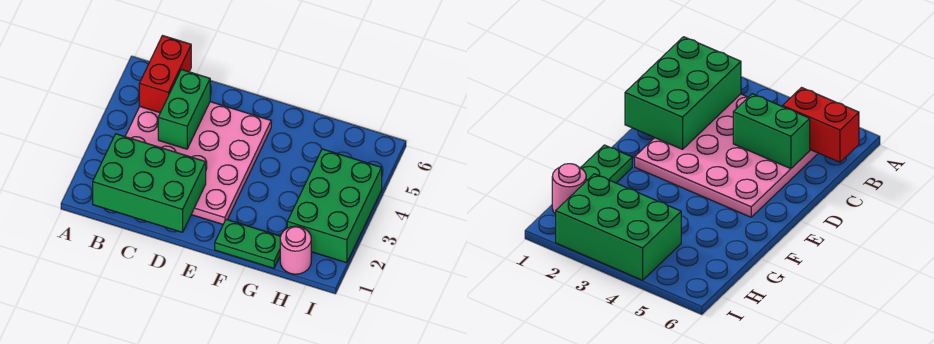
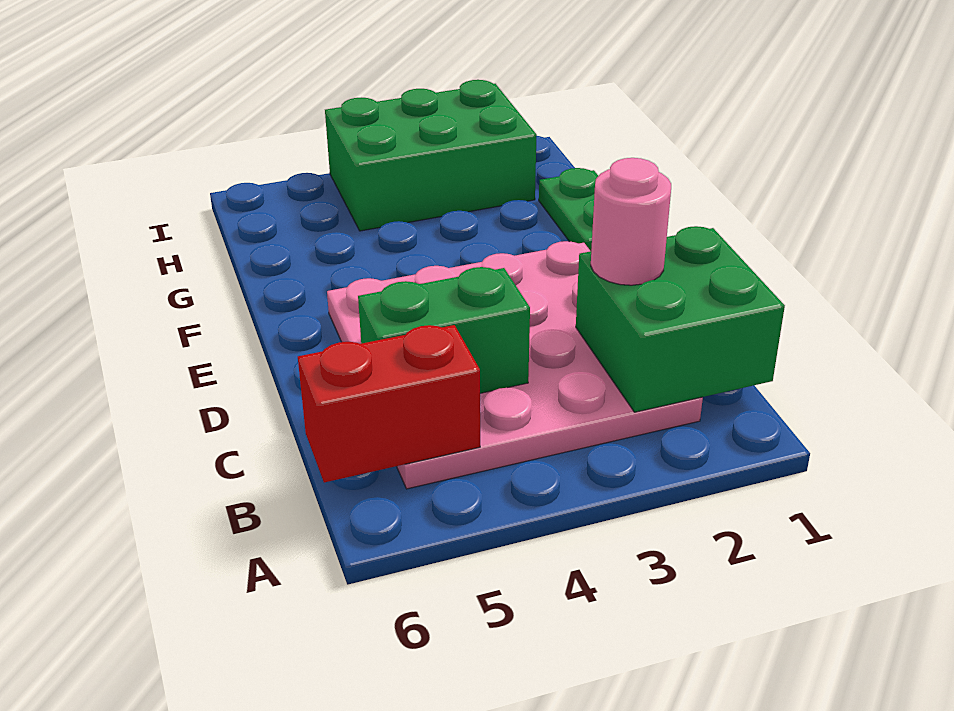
green brick B1:D2 level 2 -> green brick B1:C2 level 2
pink round brick H1 level 1 -> pink round brick C2 level 3

